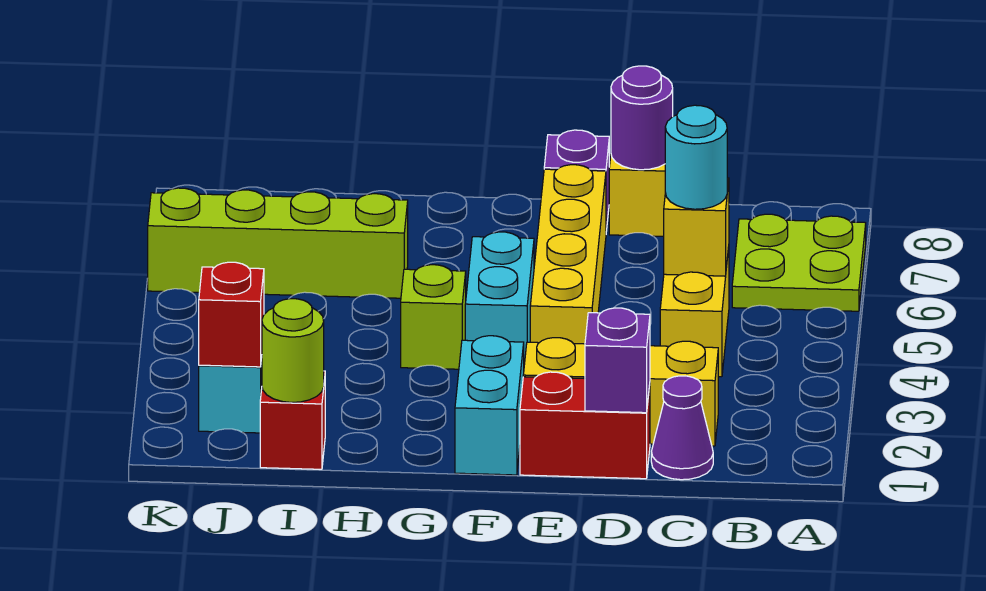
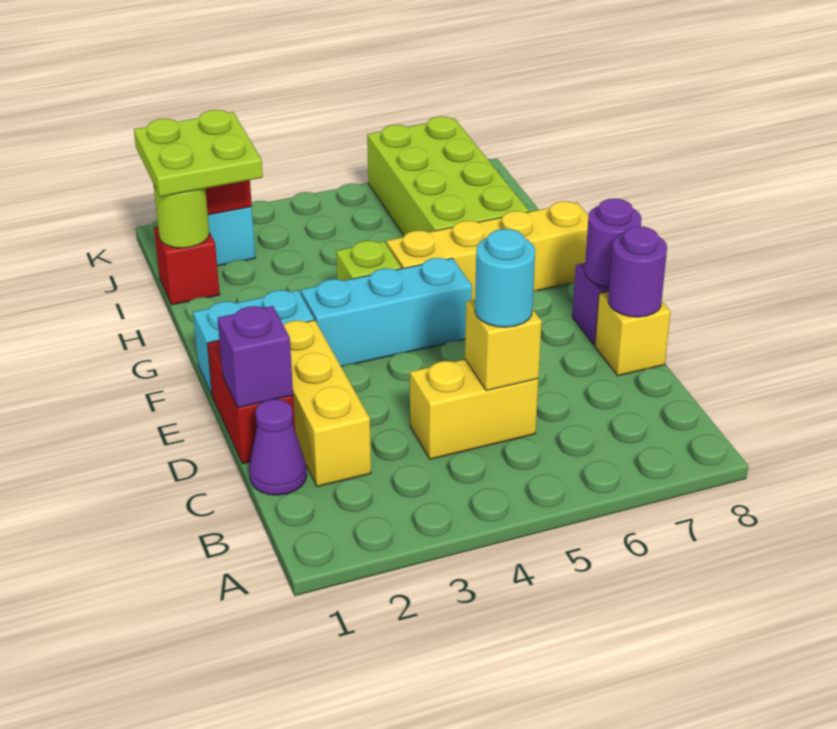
lime plate A6:B7 level 1 -> lime plate I1:J2 level 3
yellow brick E4:E7 level 1 -> yellow brick G5:G8 level 1
none -> purple round brick E8 level 2
cyan brick F4:F5 level 1 -> cyan brick F3:F5 level 1
lime brick H6:K6 level 1 -> lime brick H6:K7 level 1

